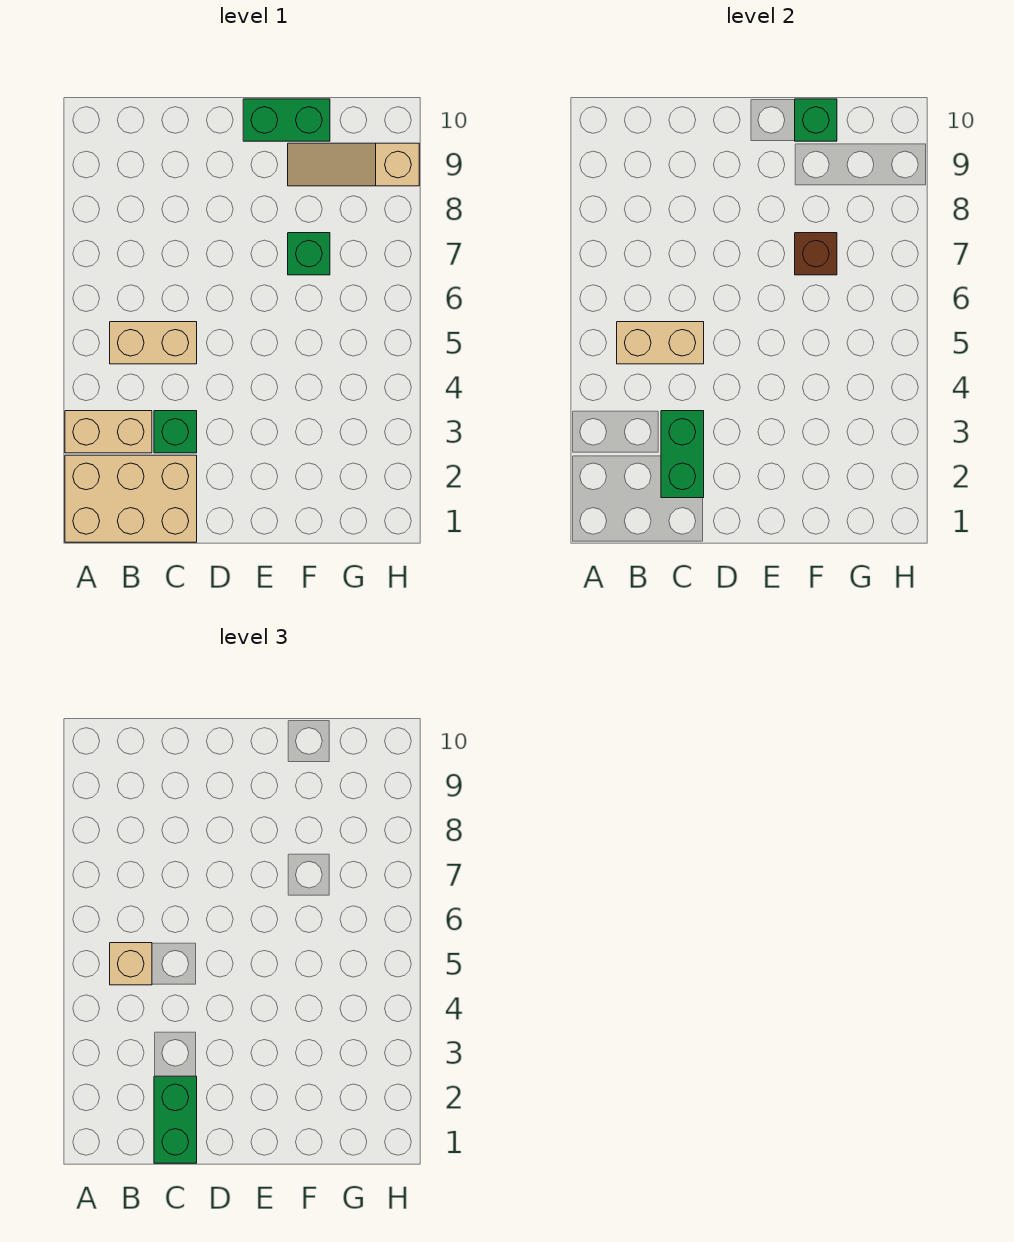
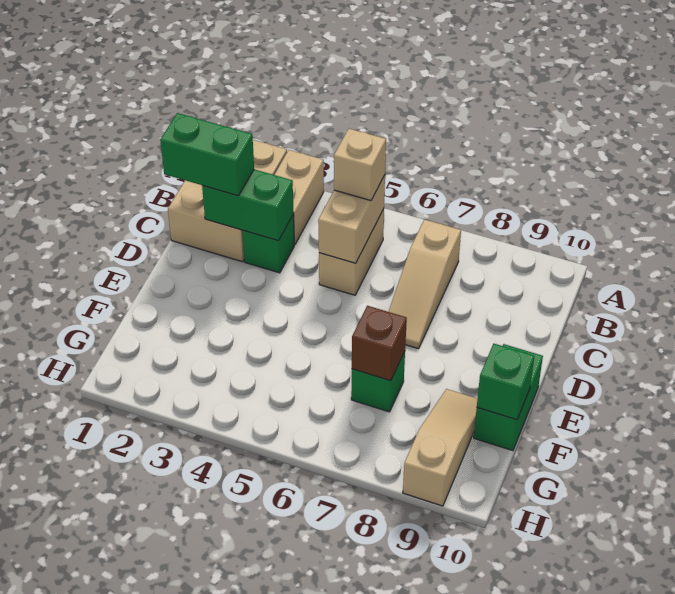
none -> tan slope B7:D7 level 1 top B

